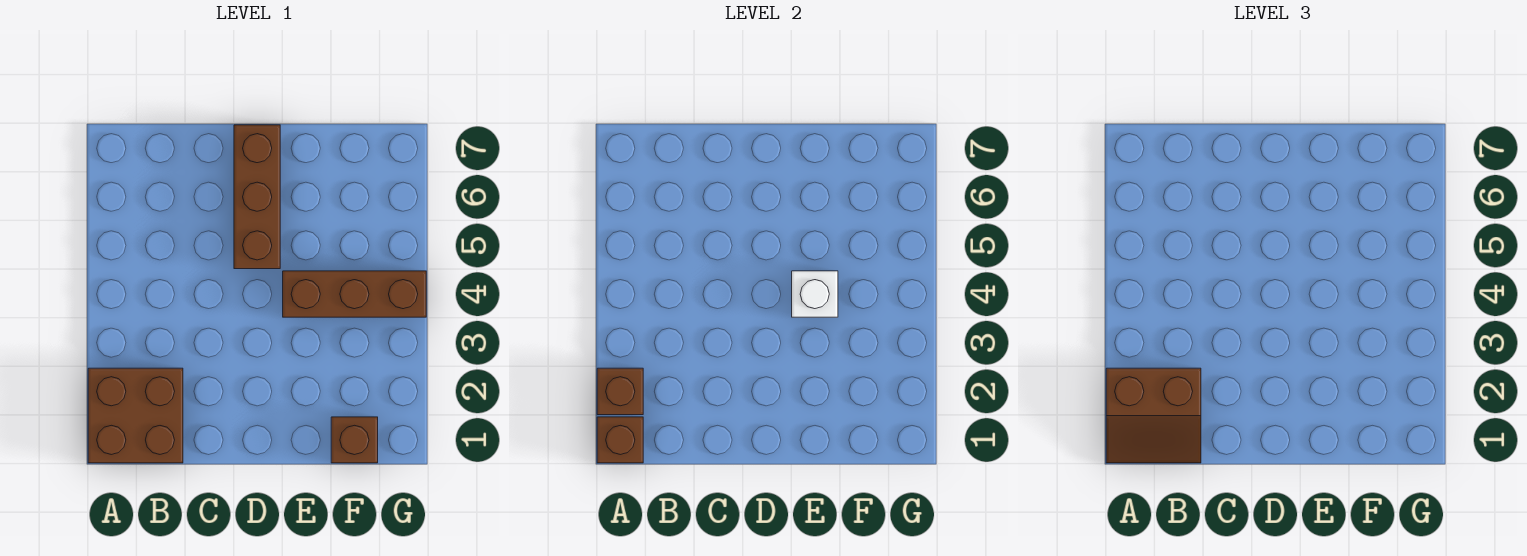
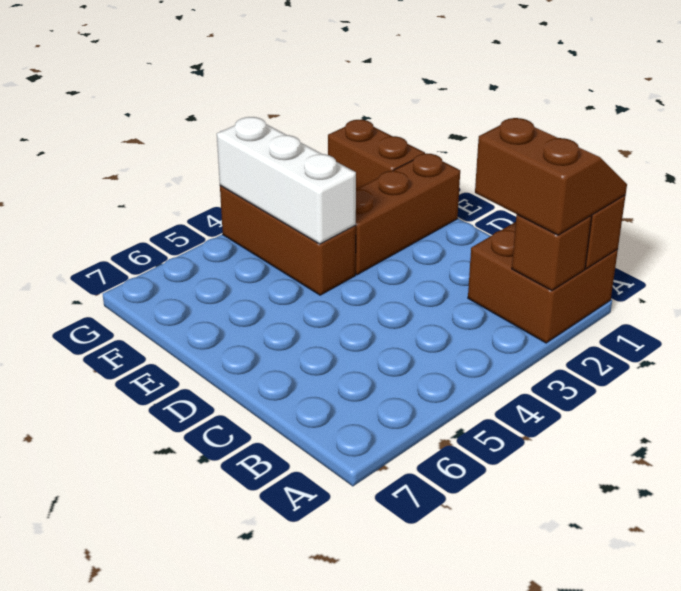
brown brick D5:D7 level 1 -> brown brick E1:E3 level 1
white brick E4 level 2 -> white brick E4:G4 level 2
brown brick F1 level 1 -> brown brick F1:G1 level 1

